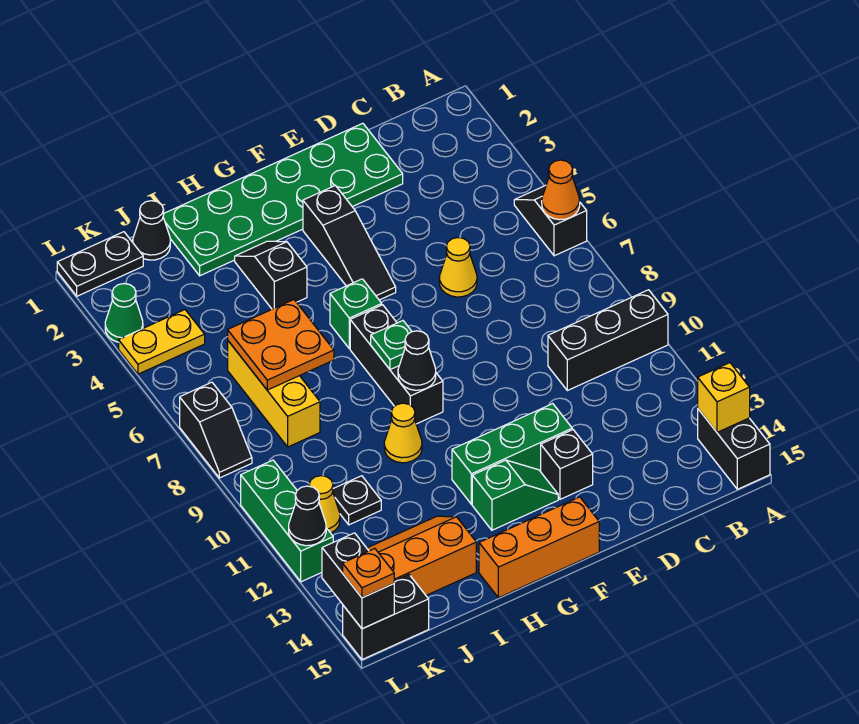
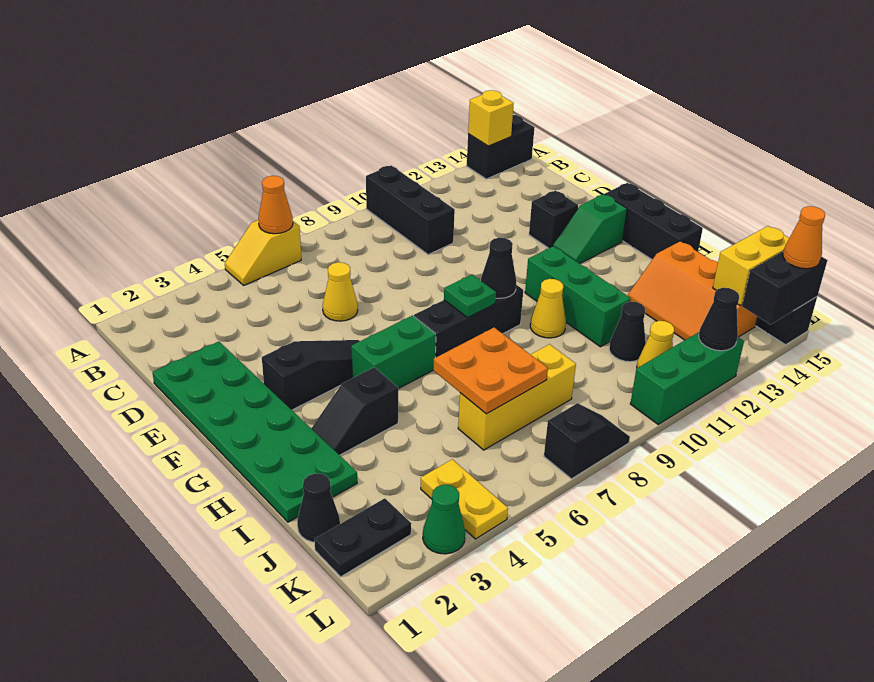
black slope A5:A6 level 1 top 6 -> yellow slope A5:A6 level 1 top 6
green brick E12:G12 level 1 -> green brick G11:I11 level 1
green slope F13:G13 level 1 top G -> green slope F13:F14 level 1 top 14
orange brick F15:H15 level 1 -> black brick F15:H15 level 1
green brick G6 level 1 -> green brick G5:G6 level 1
black plate J11 level 1 -> black cone J11 level 1
black plate K1:L1 level 1 -> black plate K1:K2 level 1
none -> yellow brick K14:K15 level 2
orange plate L15 level 3 -> orange cone L15 level 3

